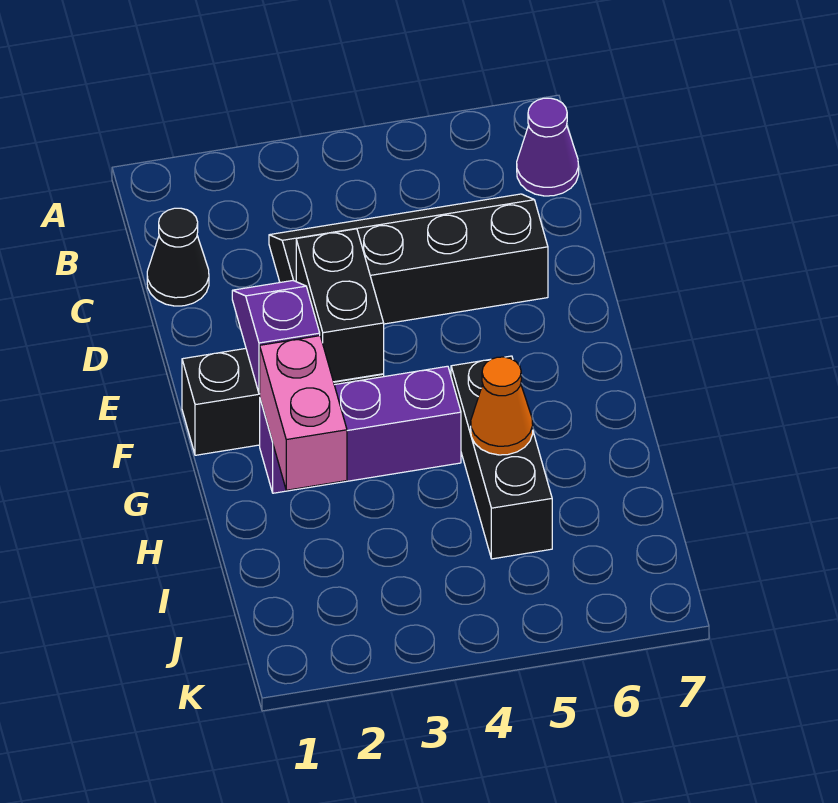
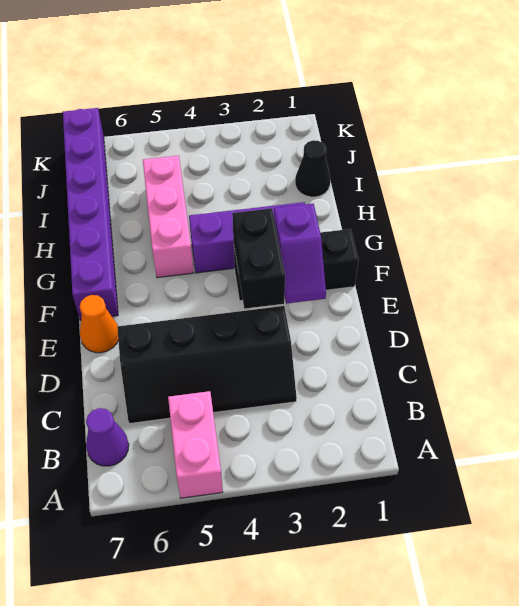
black cone C1 level 1 -> black cone I1 level 1
none -> purple brick F7:K7 level 1
pink brick G2:H2 level 2 -> pink brick A5:B5 level 1
black brick G5:I5 level 1 -> pink brick G5:I5 level 1
orange cone H5 level 2 -> orange cone E7 level 1

